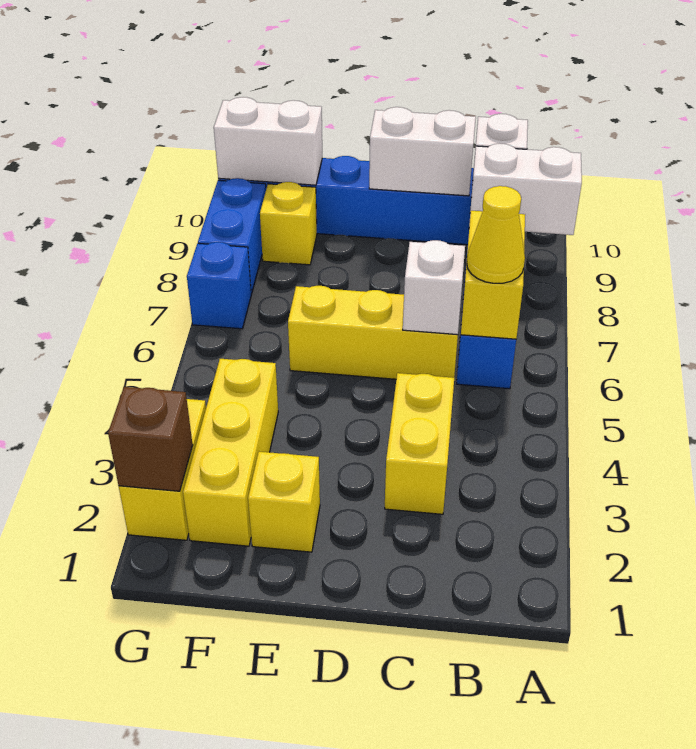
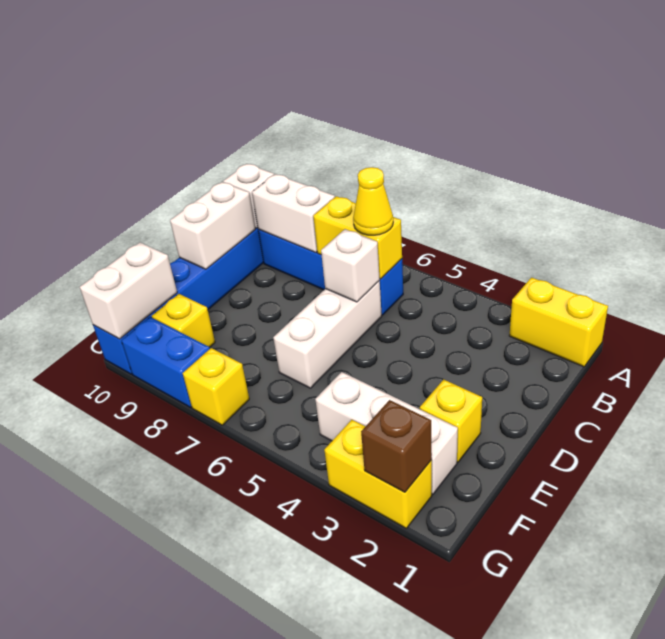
white brick A9:B9 level 2 -> white brick B8:B9 level 2
yellow brick C3:C4 level 1 -> yellow brick A1:A2 level 1
yellow brick C6:E6 level 1 -> white brick C6:E6 level 1
yellow brick F2:F4 level 1 -> white brick F2:F4 level 1
blue brick G7 level 1 -> yellow brick G7 level 1

